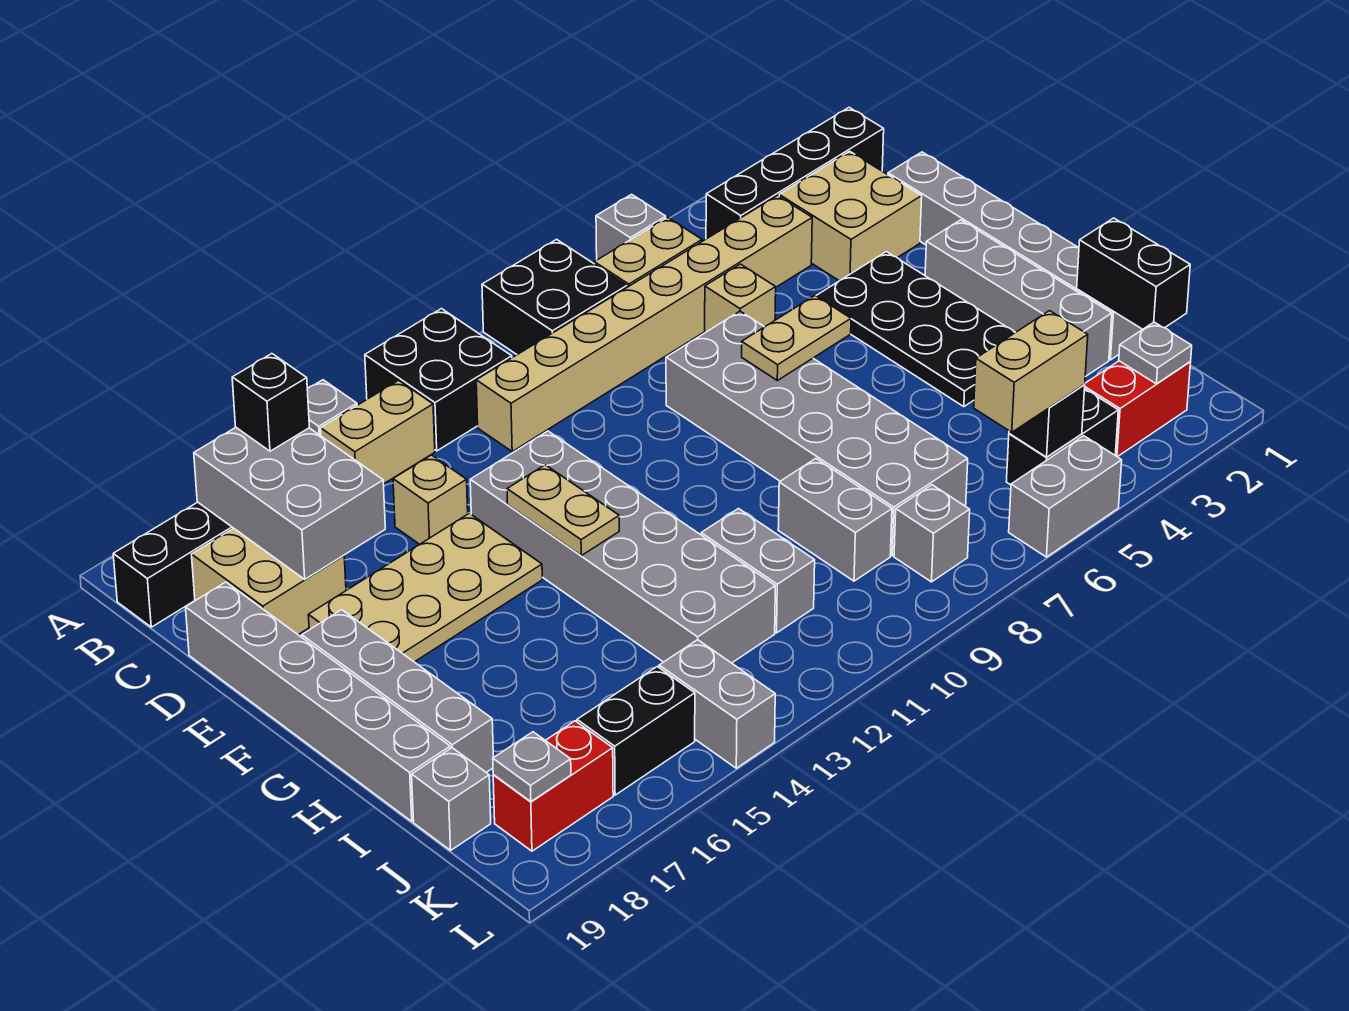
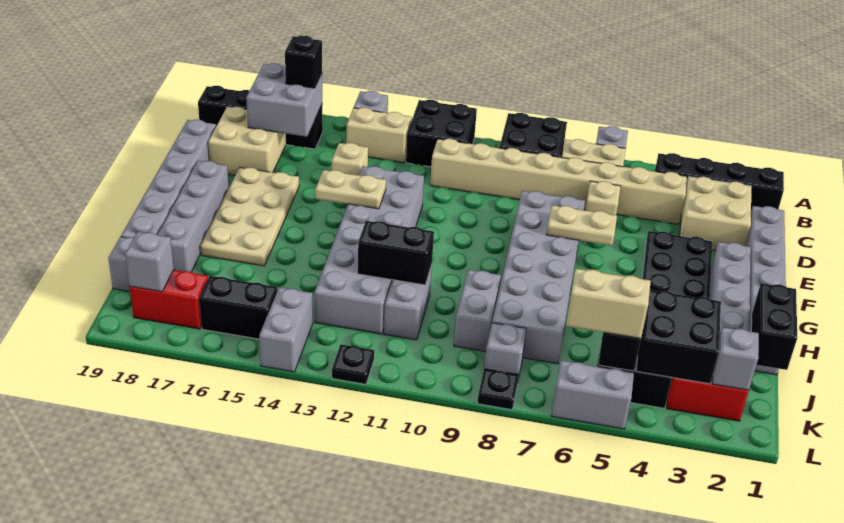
grey brick B16:D17 level 2 -> grey brick B16:C17 level 2
tan plate E14:F17 level 1 -> tan plate E16:H17 level 1
tan plate F13:G13 level 2 -> tan plate F13:F14 level 2
none -> black brick I11:I12 level 2
none -> black brick J3:K4 level 2
grey plate K2 level 2 -> grey brick K2 level 2
grey plate K18 level 2 -> grey brick K18 level 2
none -> black plate L8 level 1
none -> black plate L12 level 1

